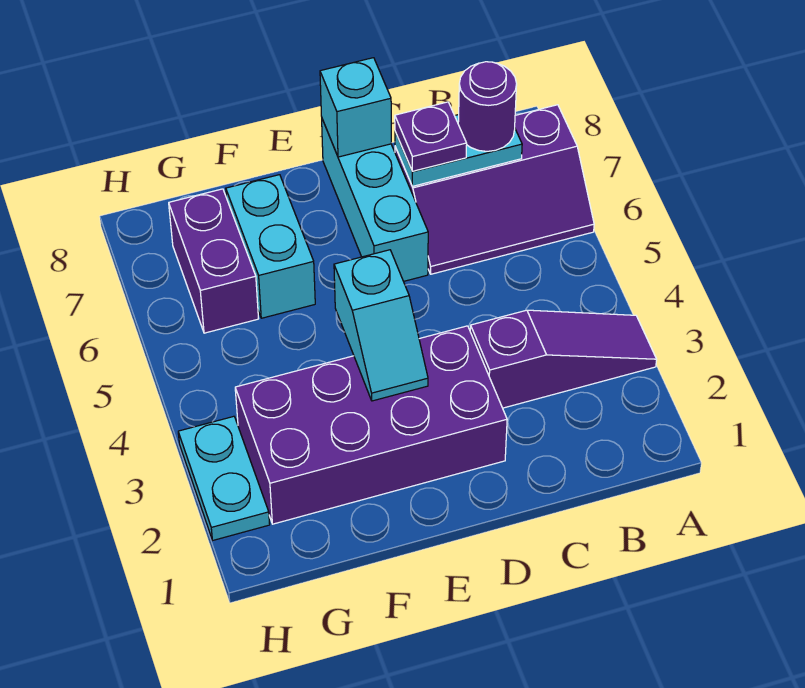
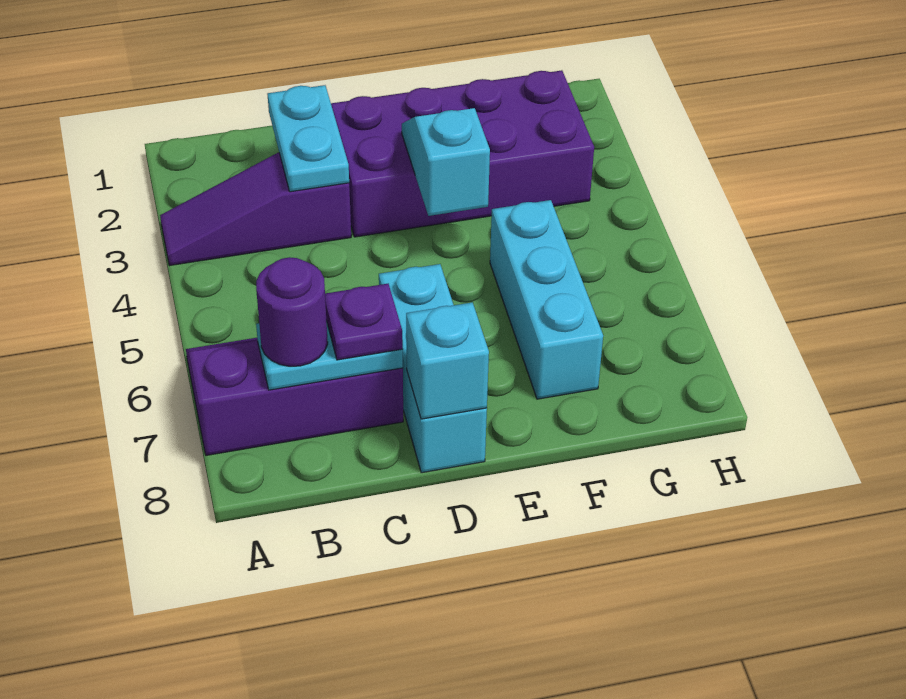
cyan brick F6:F7 level 1 -> cyan brick F5:F7 level 1
purple brick G6:G7 level 1 -> none
cyan plate H2:H3 level 1 -> cyan plate C2:C3 level 2

